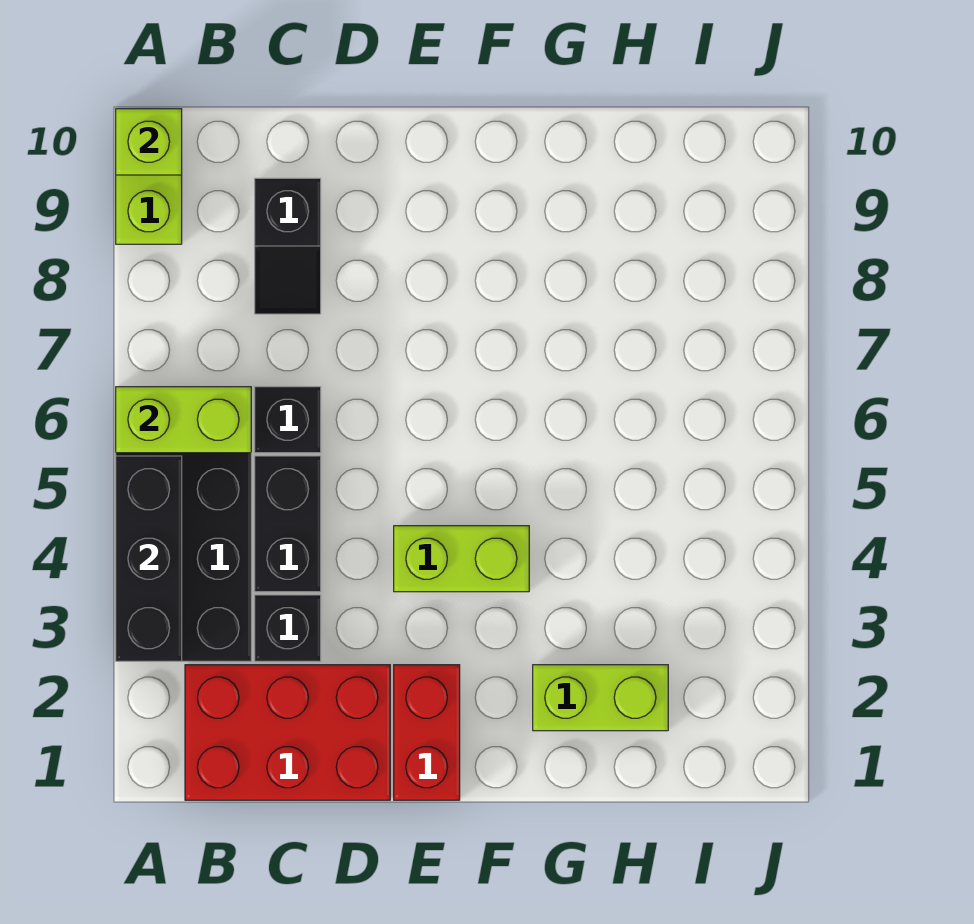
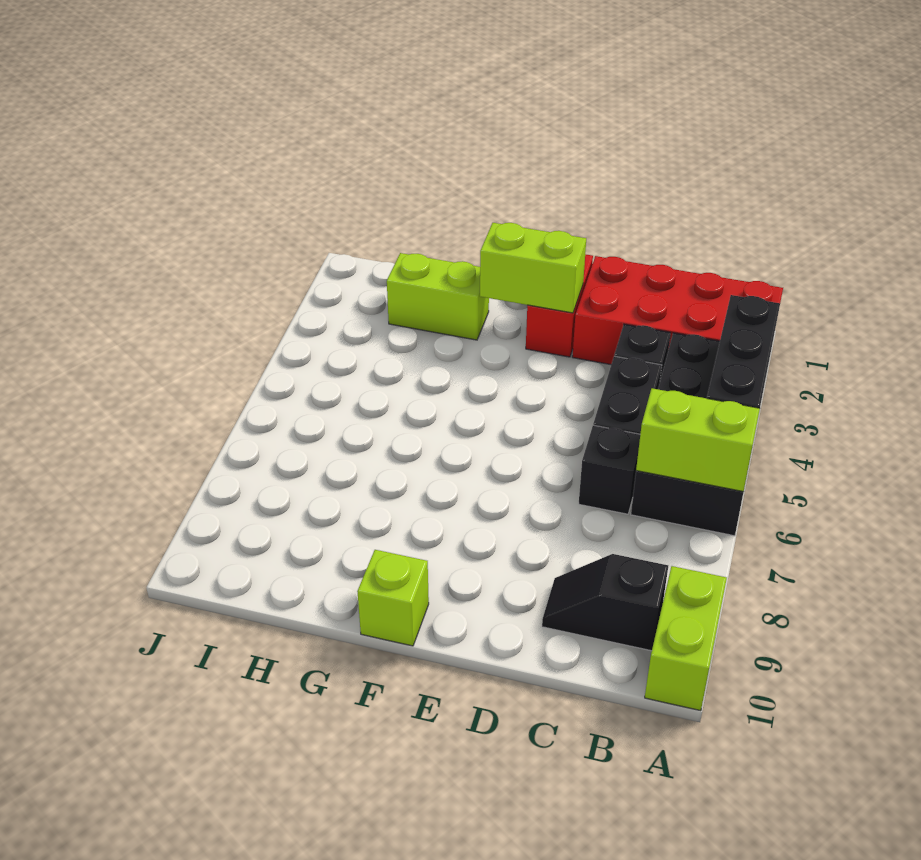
lime brick A10 level 2 -> lime brick F10 level 1
red brick B1:D2 level 1 -> red brick A1:D2 level 1
black slope C8:C9 level 1 top 9 -> black slope B9:C9 level 1 top B
lime brick E4:F4 level 1 -> lime brick E2:F2 level 2

